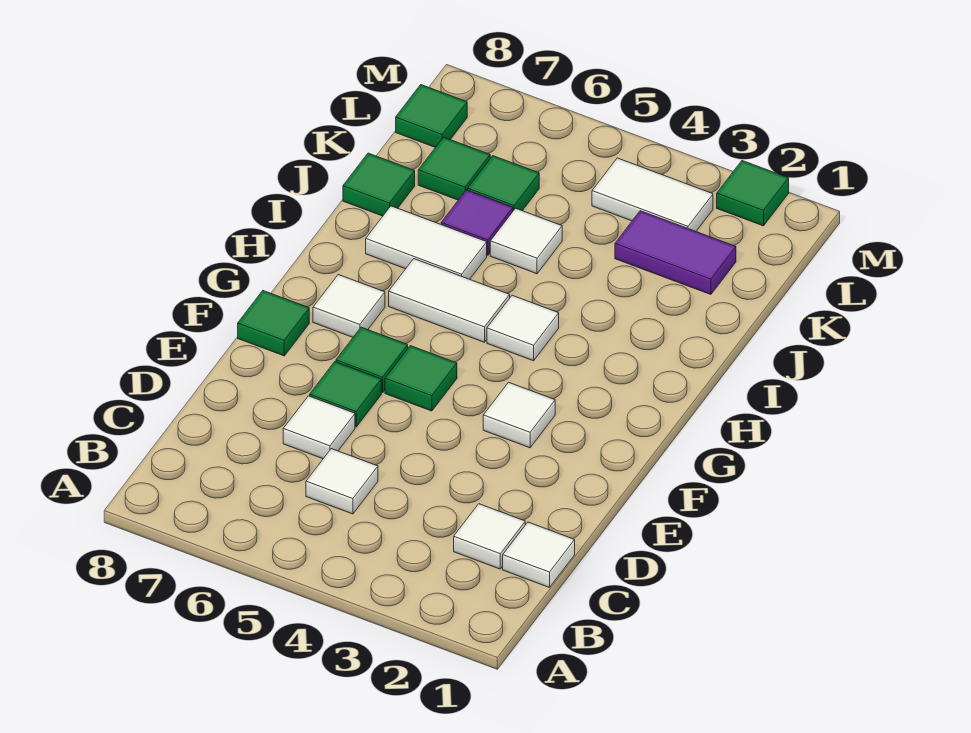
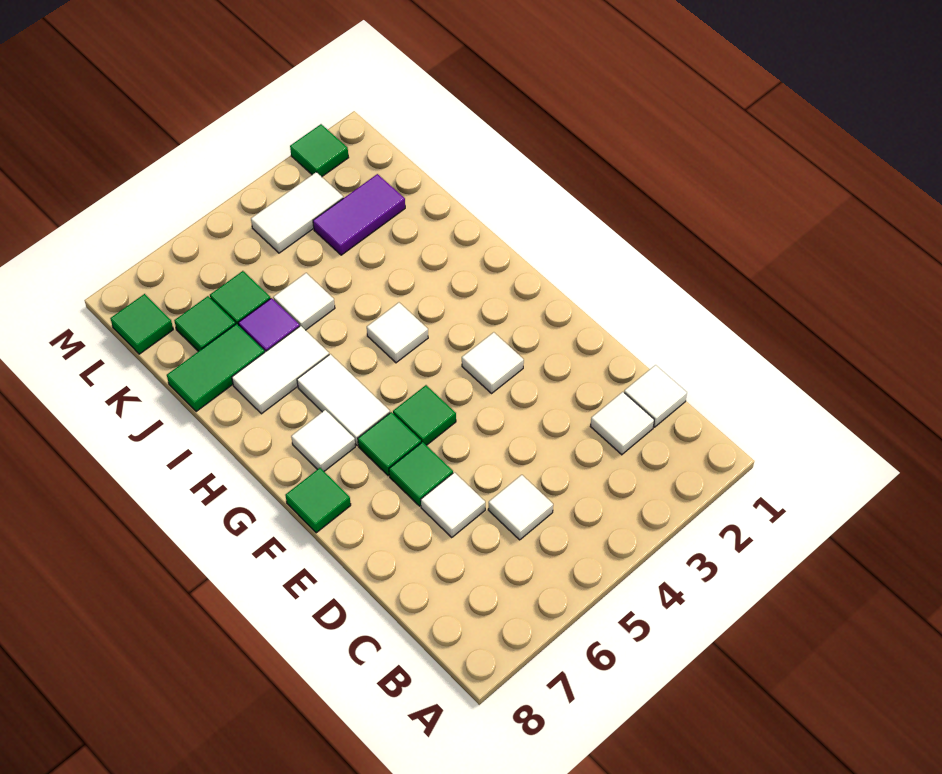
white tile H5:H6 level 1 -> white tile G6:H6 level 1
green tile J8 level 1 -> green tile J7:J8 level 1

